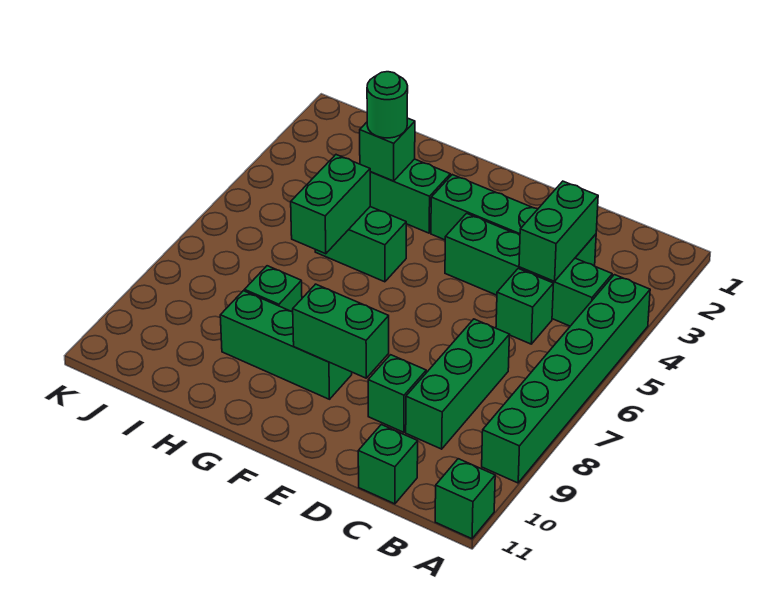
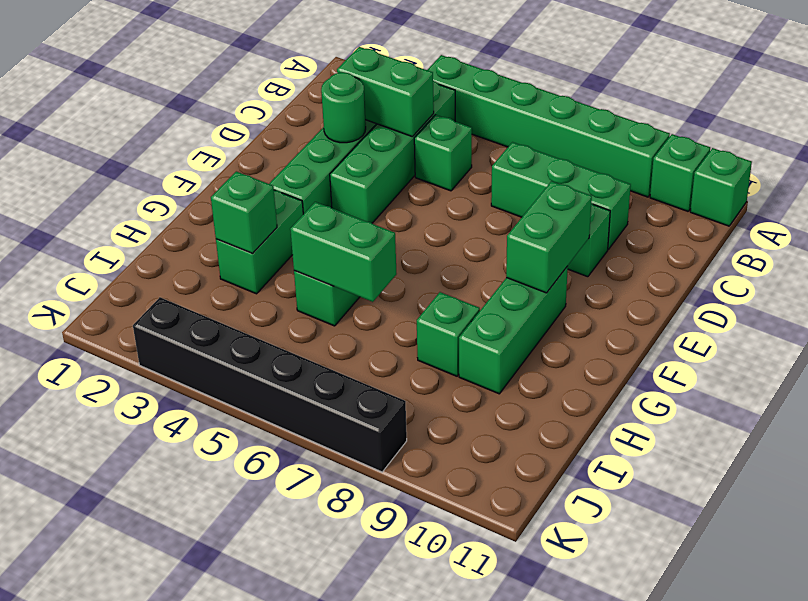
green brick C11 level 1 -> green brick A10 level 1
green round brick H3 level 3 -> green round brick D3 level 2
none -> black brick K3:K8 level 1

